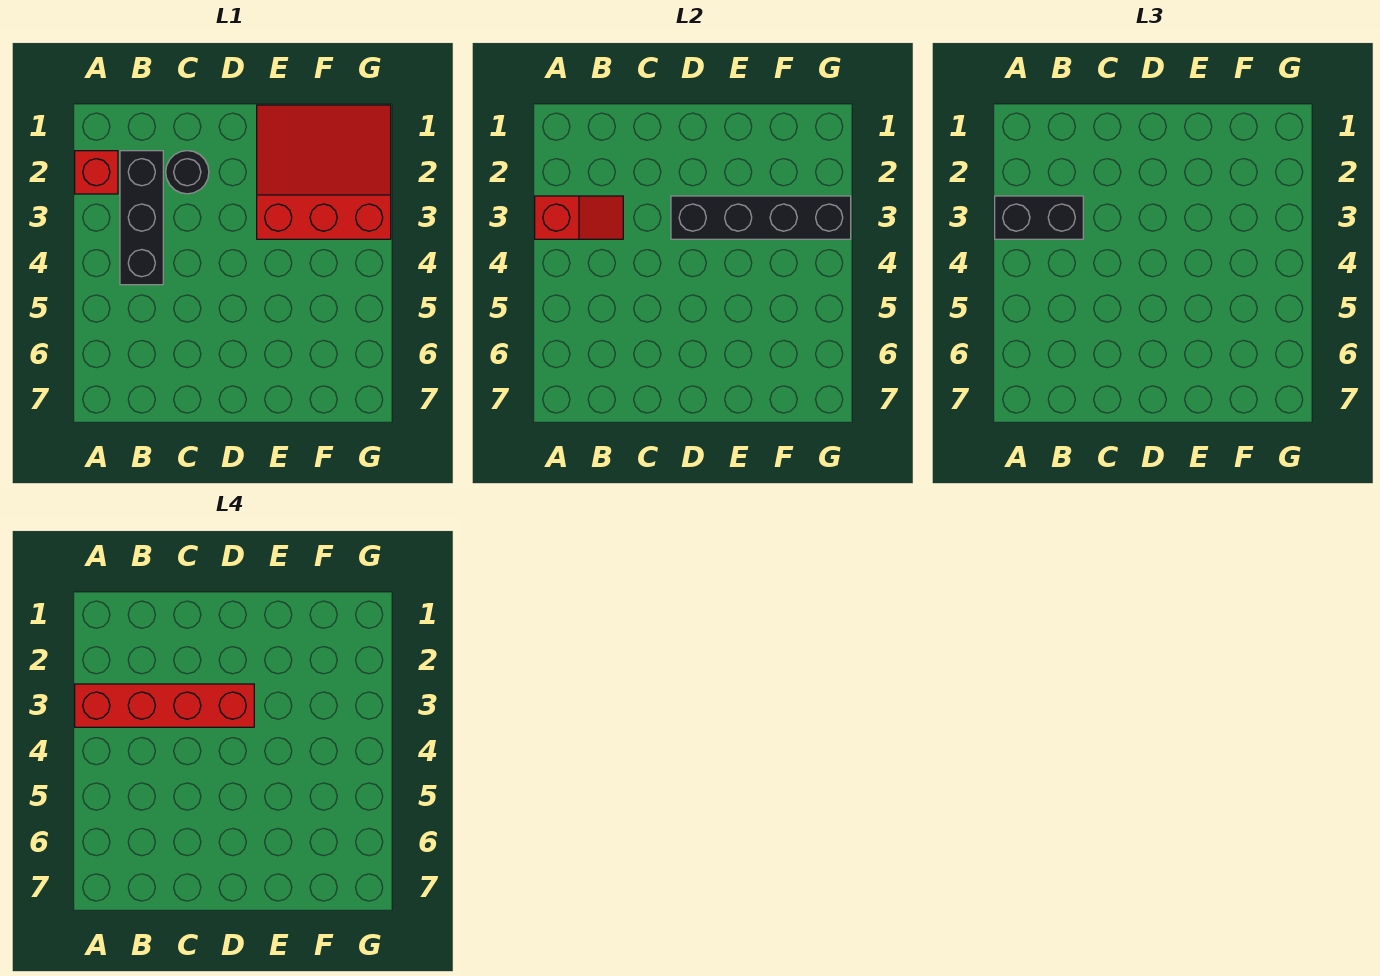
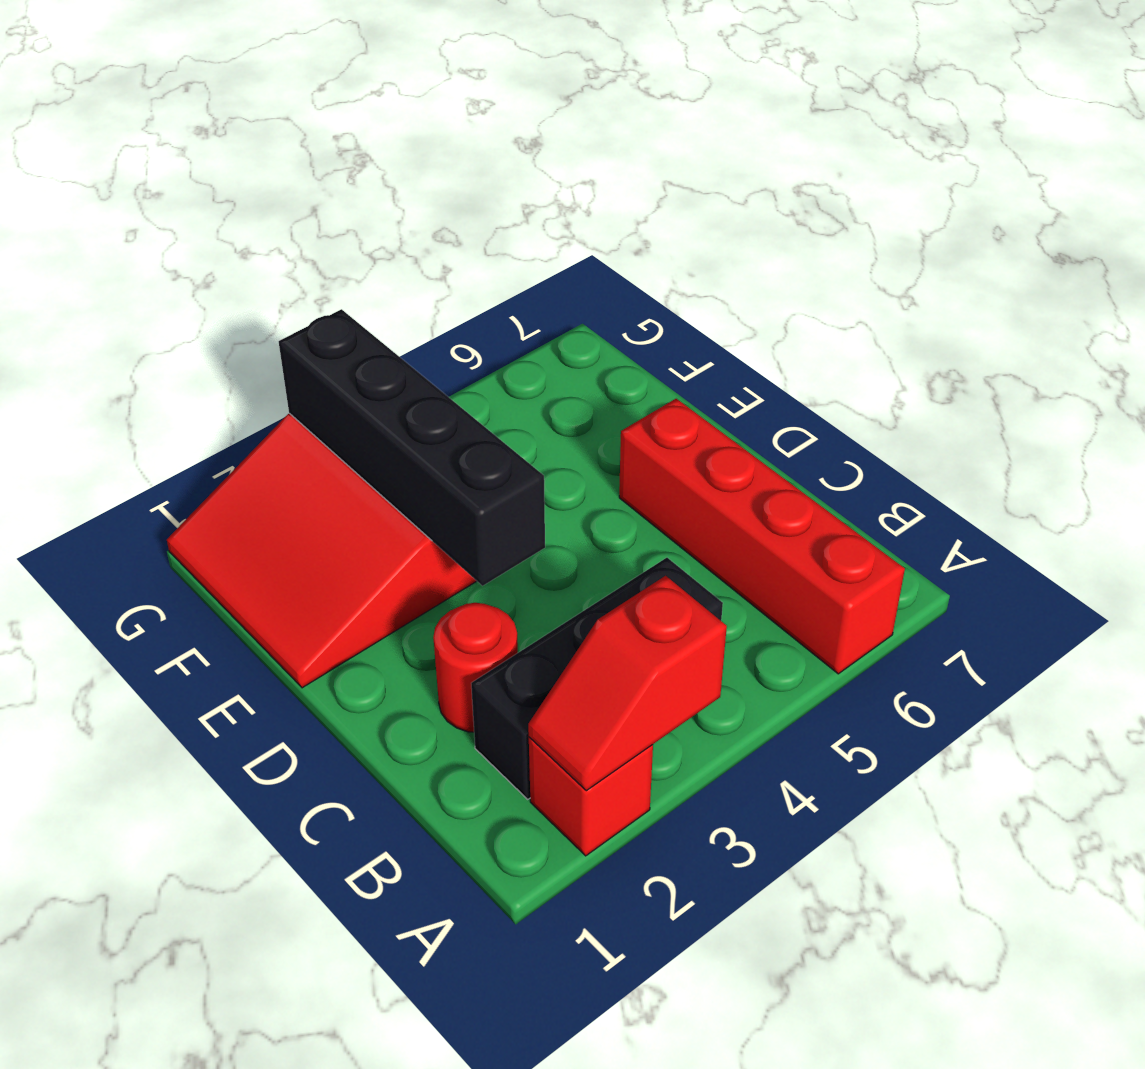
red slope A3:B3 level 2 top A -> red slope A2:A3 level 2 top 3
black brick A3:B3 level 3 -> none
red brick A3:D3 level 4 -> red brick A6:D6 level 1
black round brick C2 level 1 -> red round brick C2 level 1

